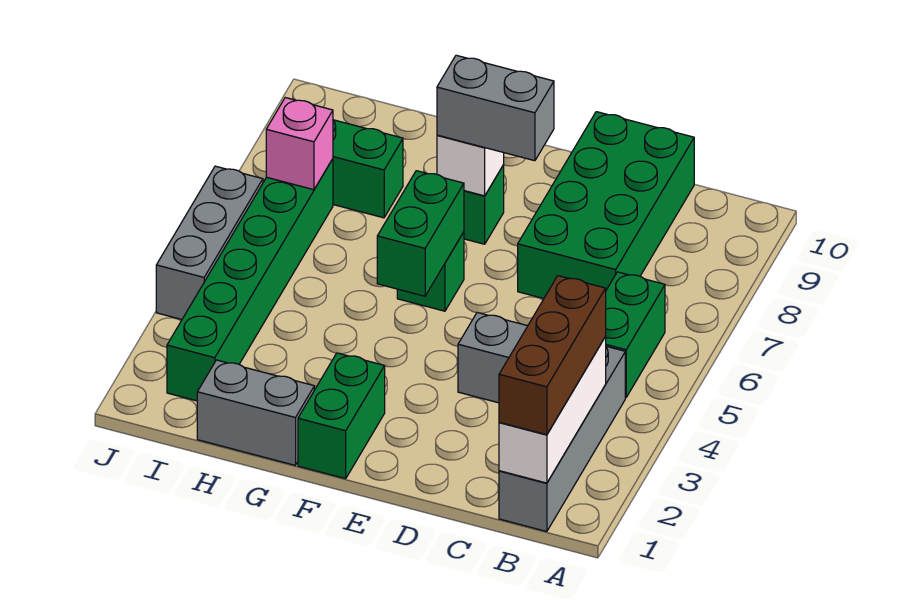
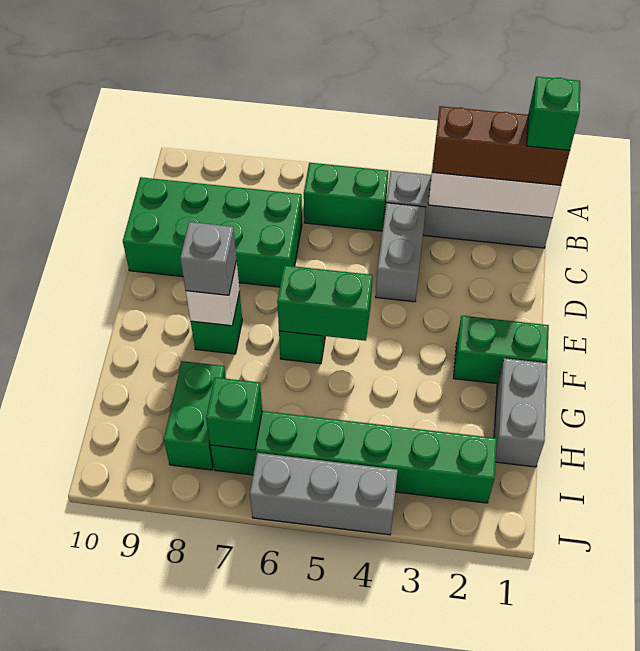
none -> green brick B1 level 4
grey brick E8:F8 level 3 -> grey brick F8 level 3
pink brick I7 level 2 -> green brick I7 level 2

